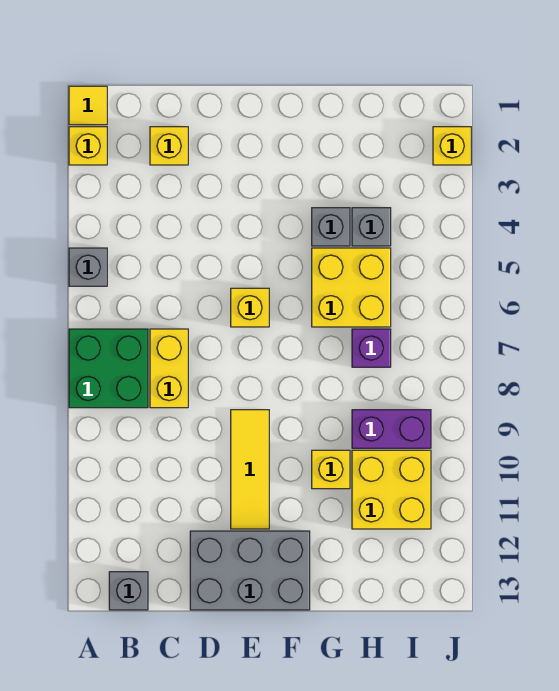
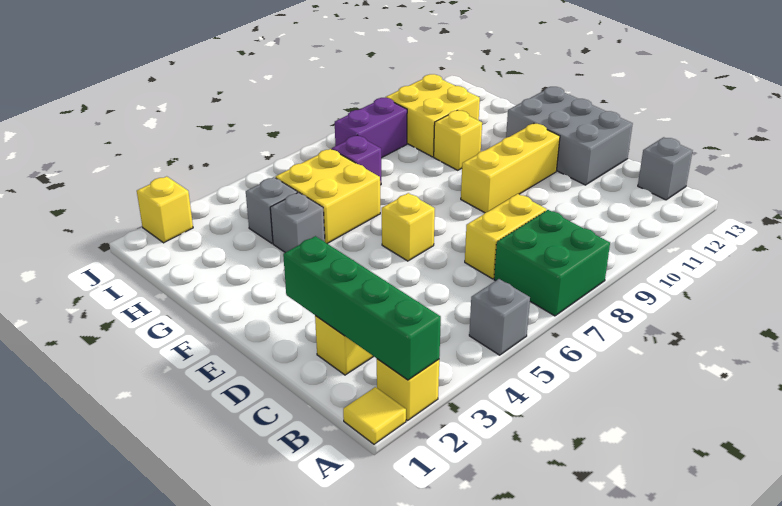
none -> green brick A2:D2 level 2
yellow tile E9:E11 level 1 -> yellow brick E9:E11 level 1
purple brick H9:I9 level 1 -> purple brick I8:I9 level 1

